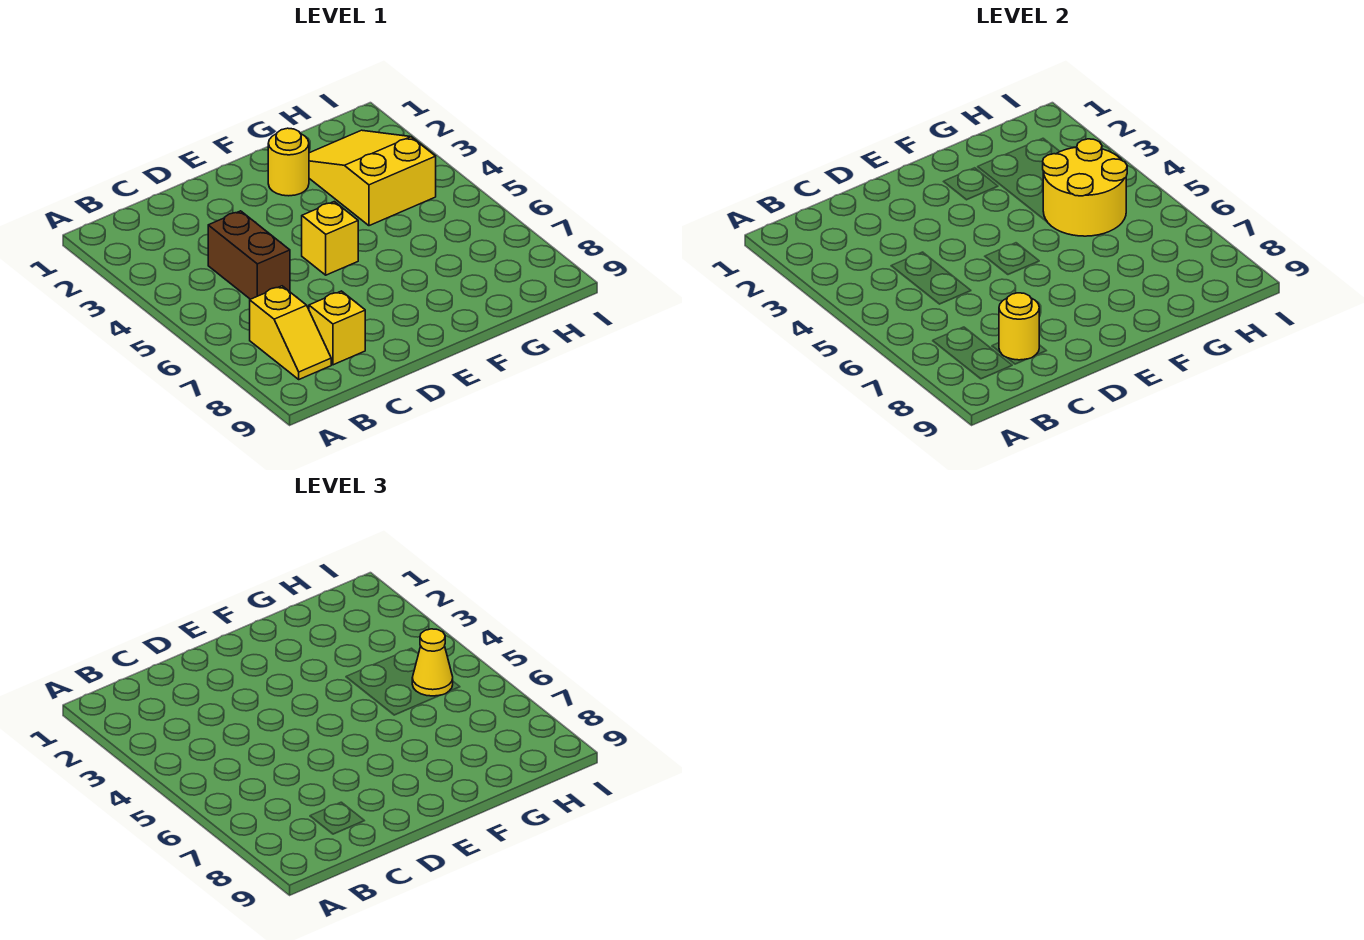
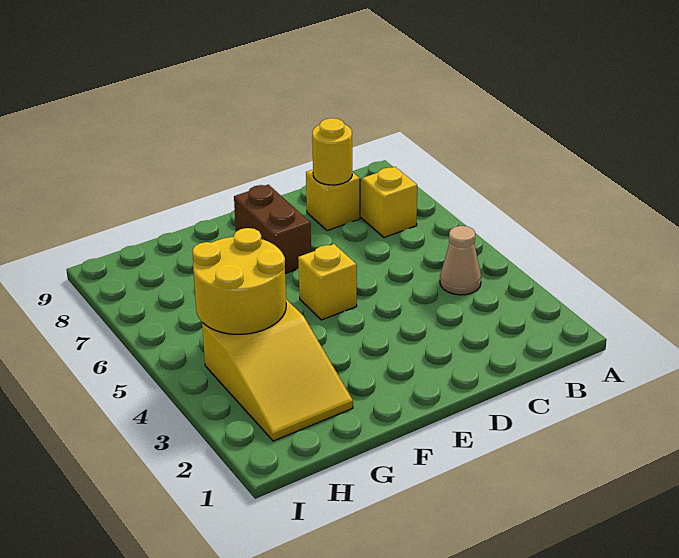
none -> tan cone B4 level 1
brown brick C4:C5 level 1 -> brown brick E7:E8 level 1
yellow round brick F2 level 1 -> none
yellow cone H5 level 3 -> none

